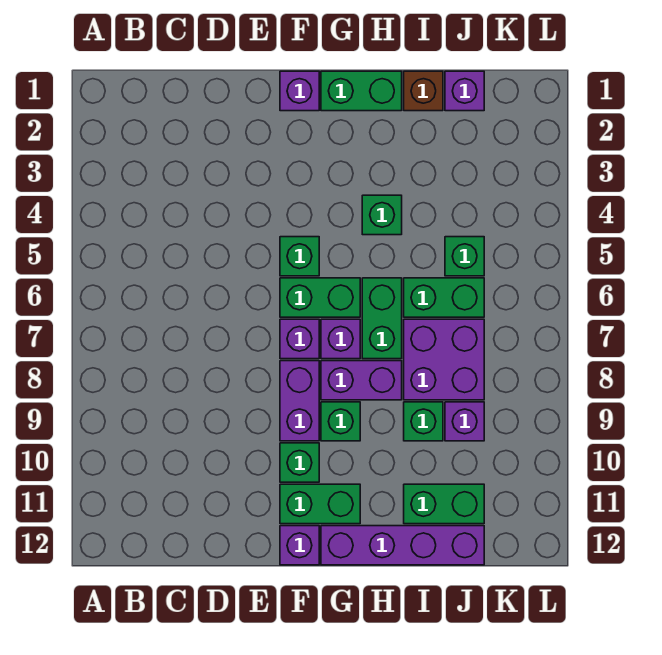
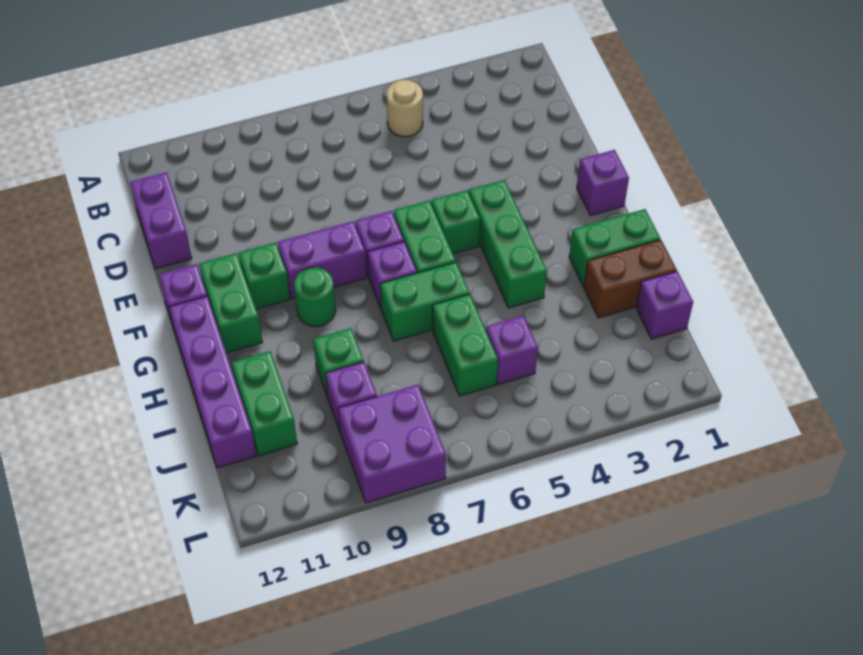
none -> tan round brick B5 level 1
green brick G1:H1 level 1 -> green brick H1:H2 level 1
purple brick G8:H8 level 1 -> purple brick C12:D12 level 1
green brick G9 level 1 -> green round brick G9 level 1
green brick H4 level 1 -> green brick F4:H4 level 1
brown brick I1 level 1 -> brown brick I1:I2 level 1
purple brick I7:J8 level 1 -> purple brick K8:L9 level 1
green brick J5 level 1 -> purple brick J5 level 1

